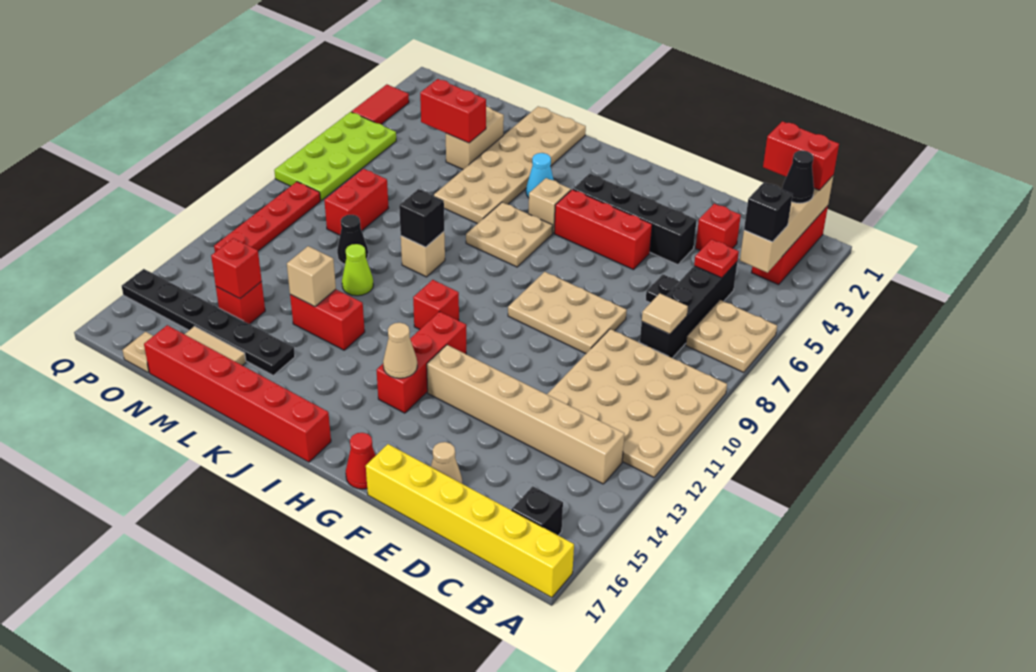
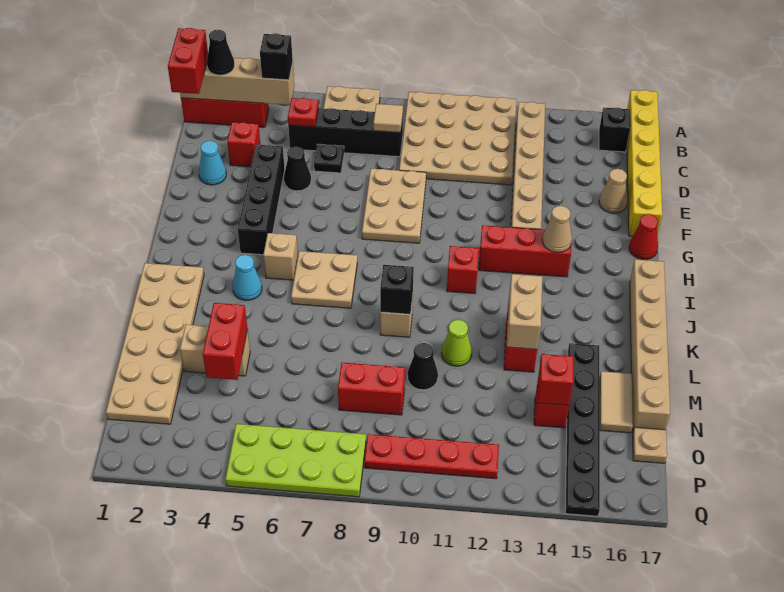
none -> cyan cone E2 level 1
none -> black cone E5 level 1
red brick F5:H5 level 1 -> none
red brick I17:N17 level 1 -> tan brick I17:N17 level 1
tan plate K1:L6 level 1 -> tan plate J1:O2 level 1
tan brick L13 level 2 -> tan brick K13:L13 level 2
red tile Q3:Q4 level 1 -> none

